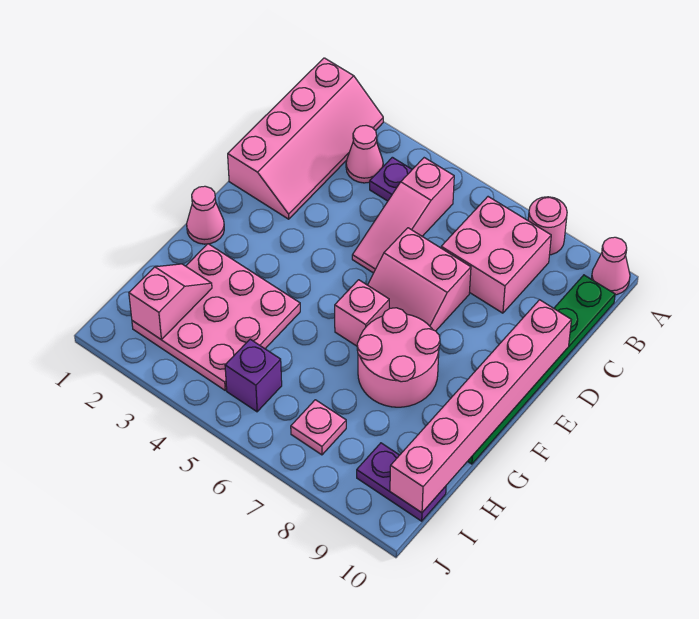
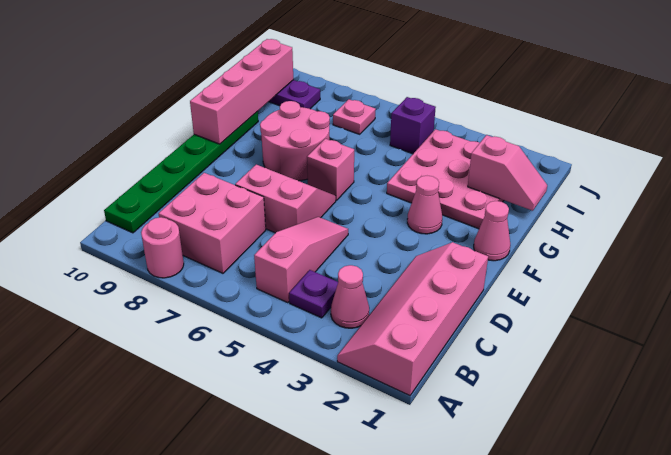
pink cone A10 level 1 -> pink cone F3 level 1
pink brick D10:I10 level 2 -> pink brick F10:I10 level 2
pink slope H2:I2 level 2 top I -> pink slope H1:H2 level 2 top 2

